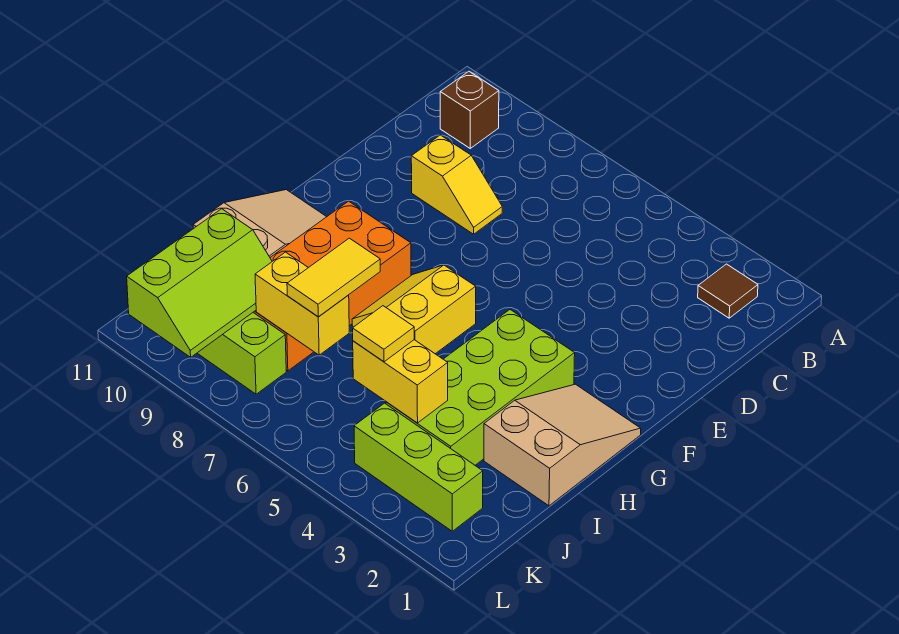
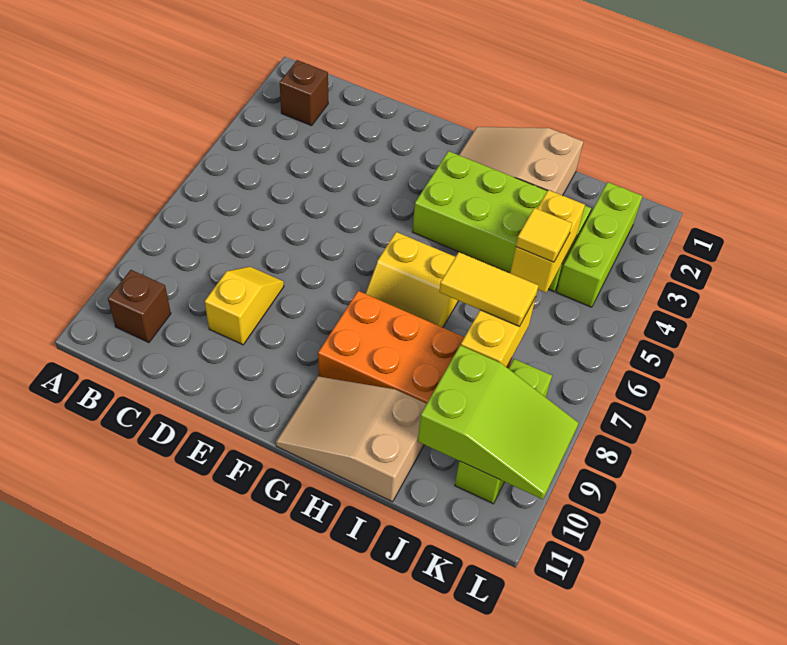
brown tile B2 level 1 -> brown brick B2 level 1
lime slope J9:L10 level 2 top 10 -> lime slope J9:L10 level 2 top J

